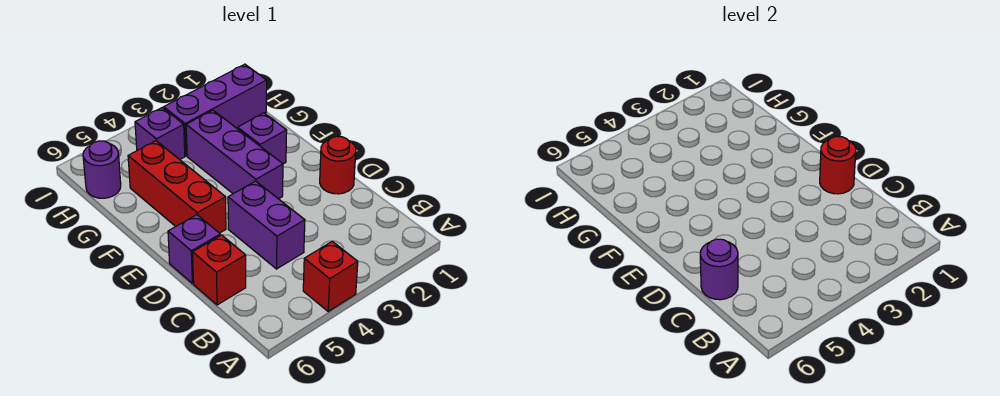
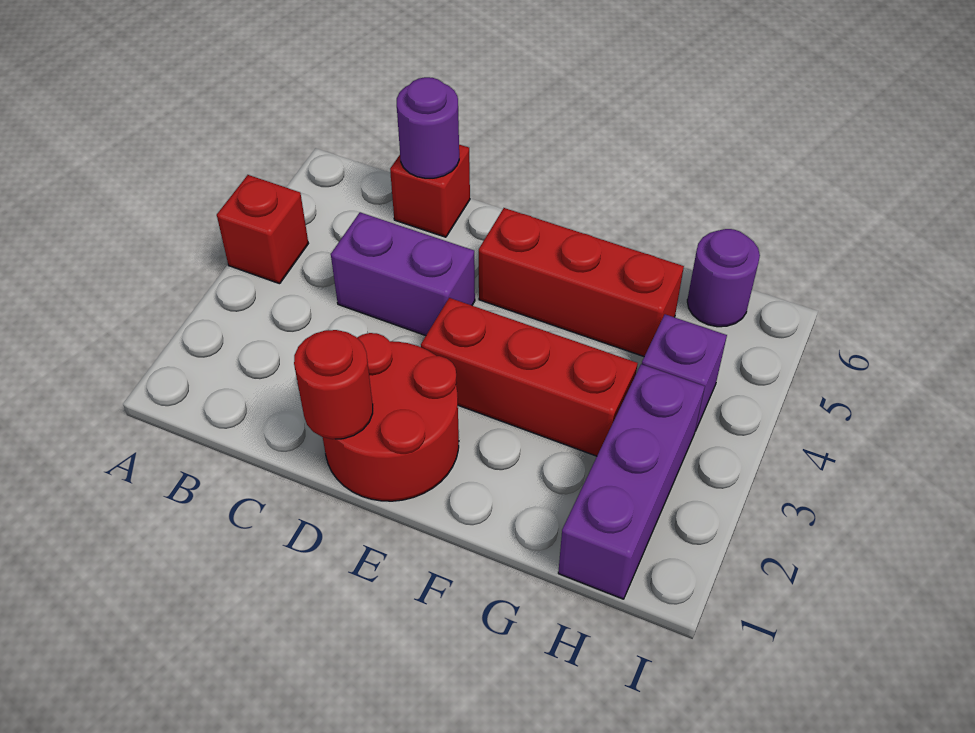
red round brick D1 level 1 -> red round brick D1:E2 level 1
purple brick D6 level 1 -> none
purple brick E3:G3 level 1 -> red brick E3:G3 level 1
purple brick F2 level 1 -> none

